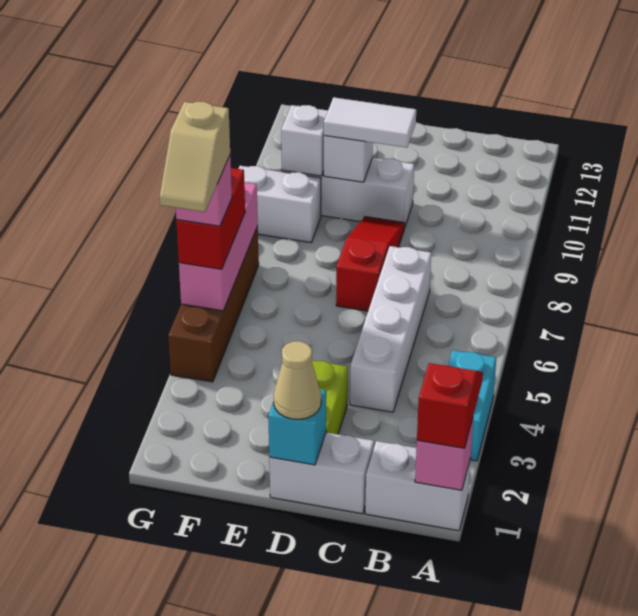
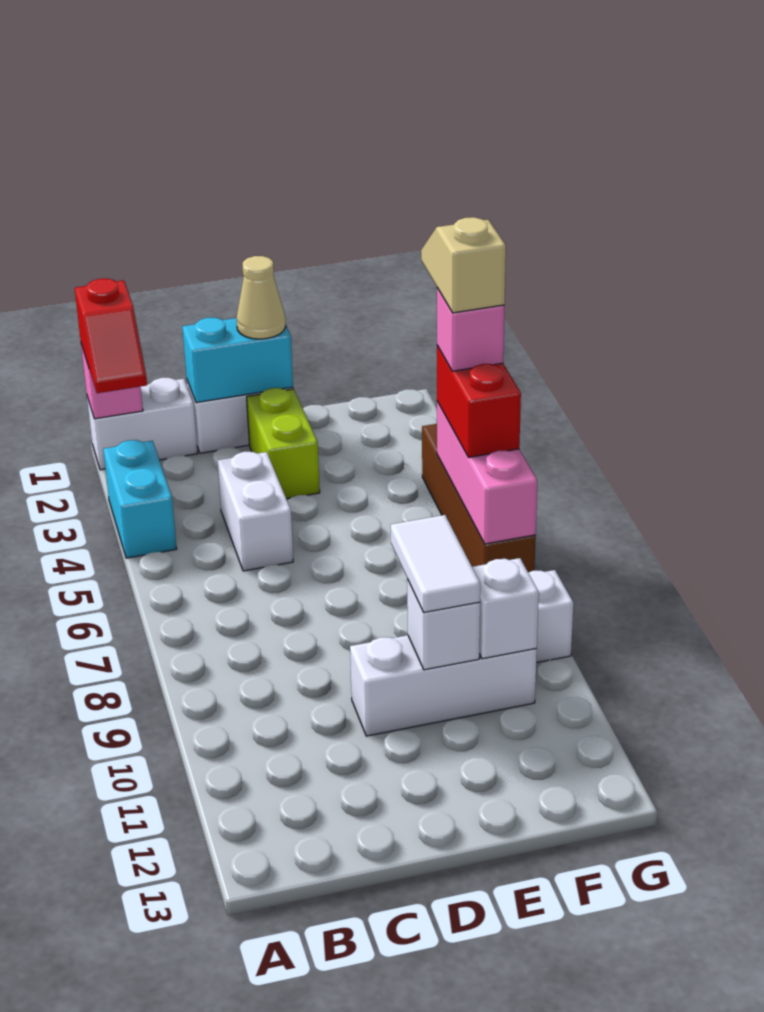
white brick C4:C7 level 1 -> white brick C4:C5 level 1
cyan brick D1 level 2 -> cyan brick C1:D1 level 2
red slope D7:D9 level 1 top 7 -> none
white tile D10:E10 level 3 -> white tile E9:E10 level 3

